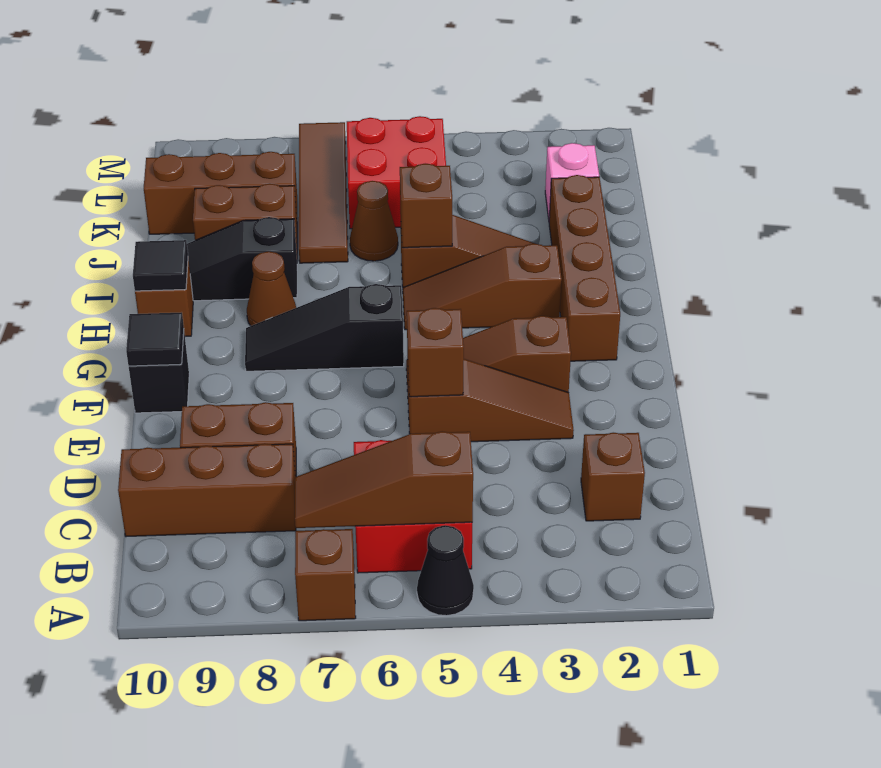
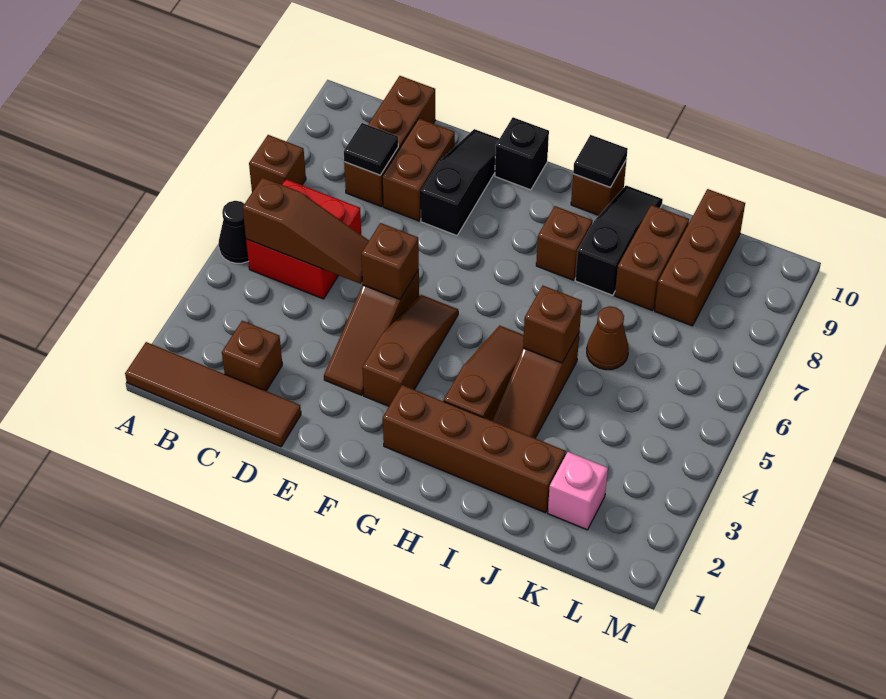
brown slope B5:B7 level 2 top 5 -> brown slope B5:D5 level 2 top B
black tile F10 level 2 -> black tile C8 level 2
black slope G6:G8 level 1 top 6 -> black slope E8:E10 level 1 top 8
brown cone H8 level 1 -> brown brick H8 level 1
brown tile J7:M7 level 1 -> brown tile A1:D1 level 1
red brick K5:L6 level 1 -> none

